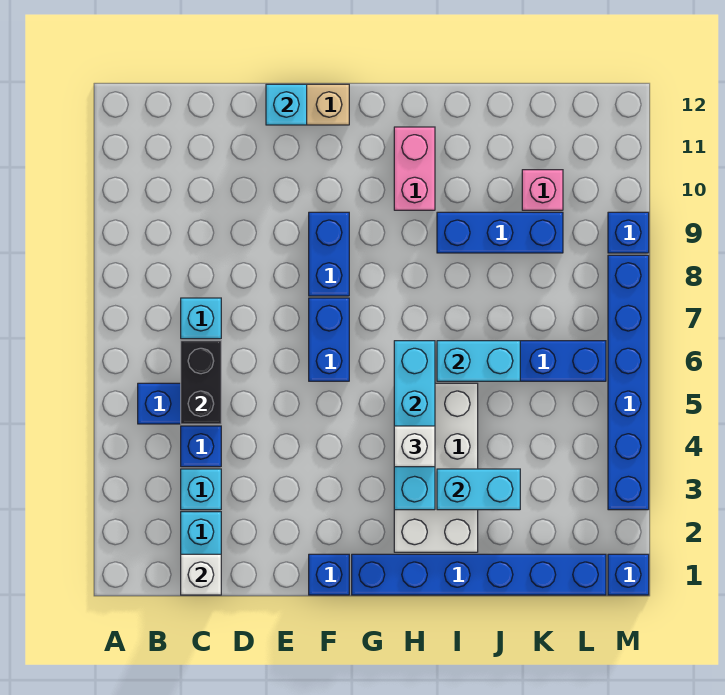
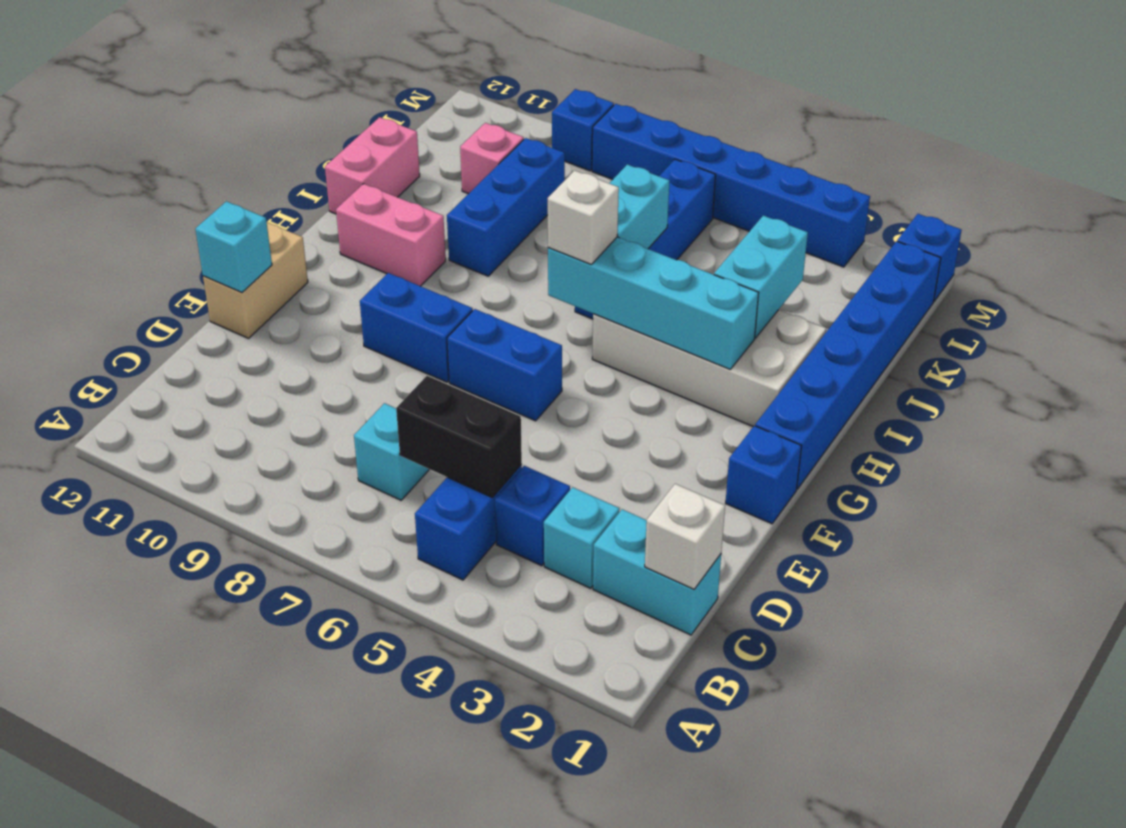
white brick H4 level 3 -> white brick H6 level 3
none -> pink brick I12:J12 level 1

